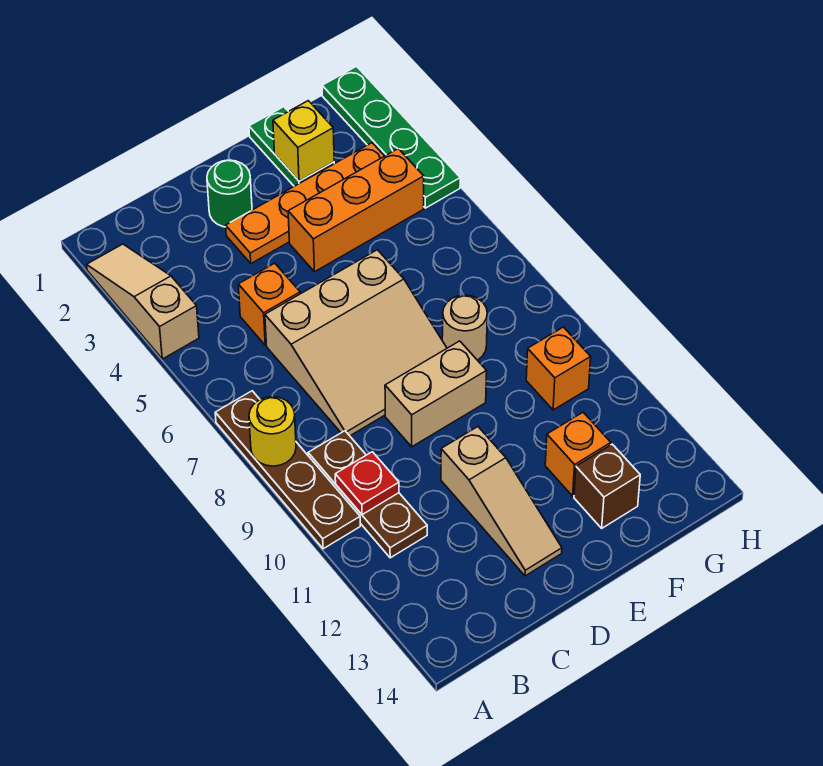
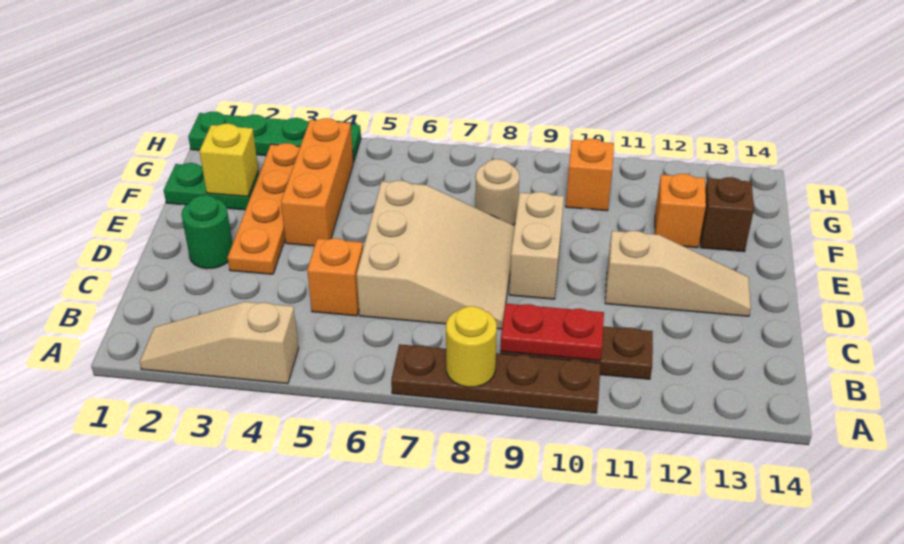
red plate B10 level 2 -> red plate B9:B10 level 2

